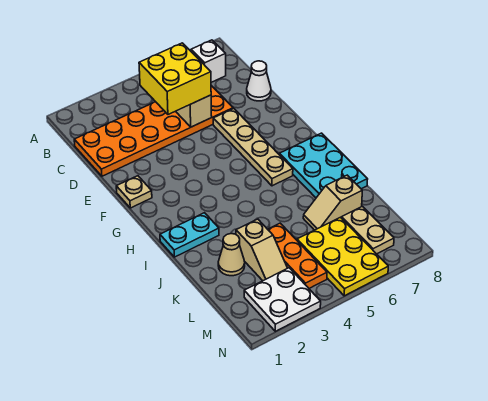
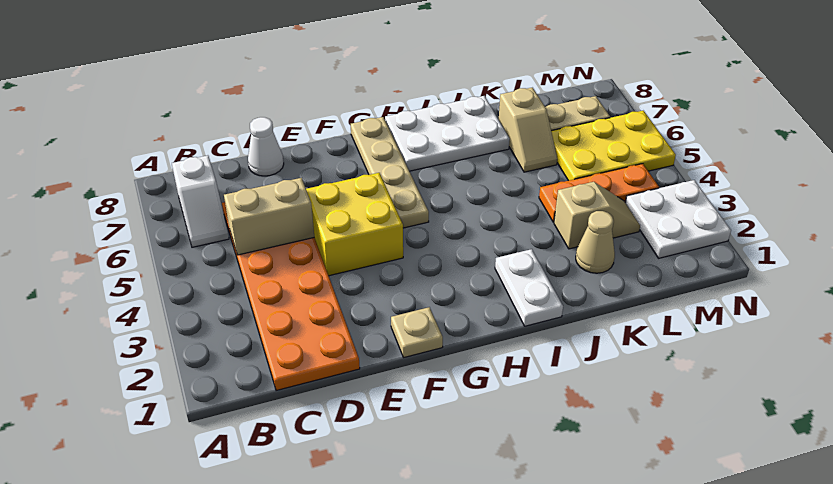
yellow brick C4:D5 level 3 -> yellow brick E4:F5 level 1
tan plate E6:H6 level 1 -> tan plate G5:G8 level 1
cyan plate H7:J8 level 1 -> white plate H7:J8 level 1
cyan plate I1:I2 level 1 -> white plate I1:I2 level 1

